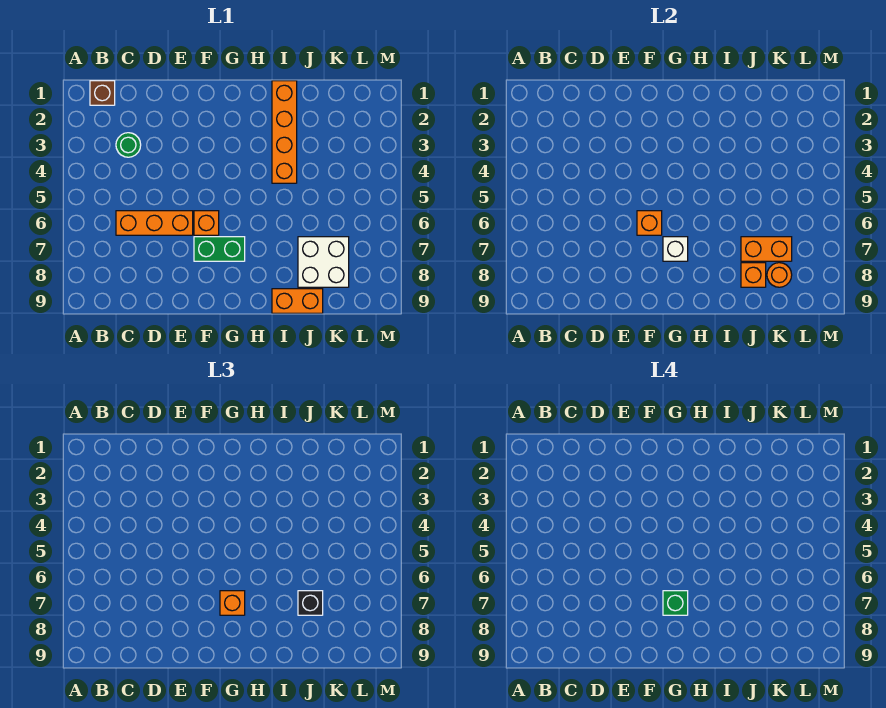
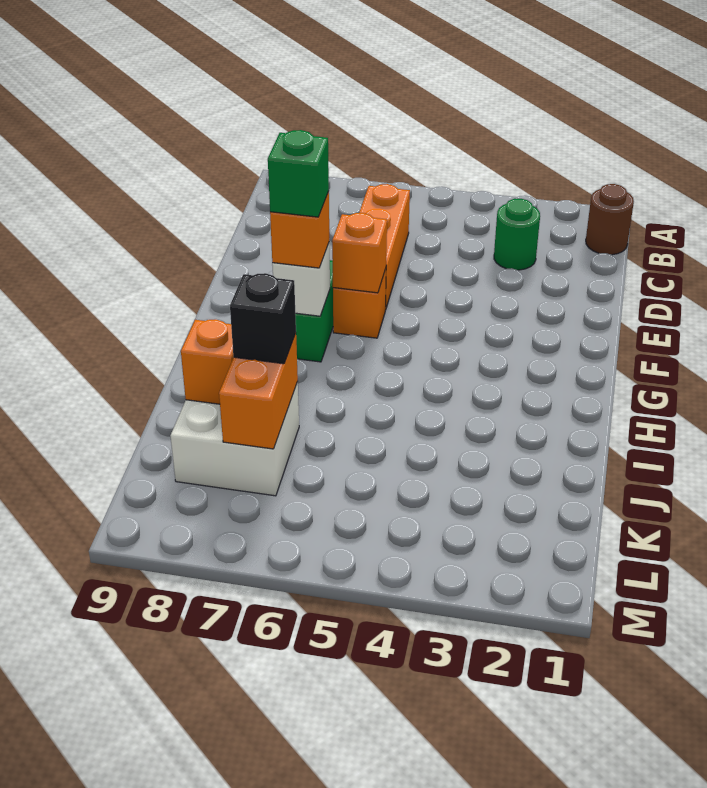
brown brick B1 level 1 -> brown round brick B1 level 1
orange brick I1:I4 level 1 -> none
orange brick I9:J9 level 1 -> none
orange round brick K8 level 2 -> none

